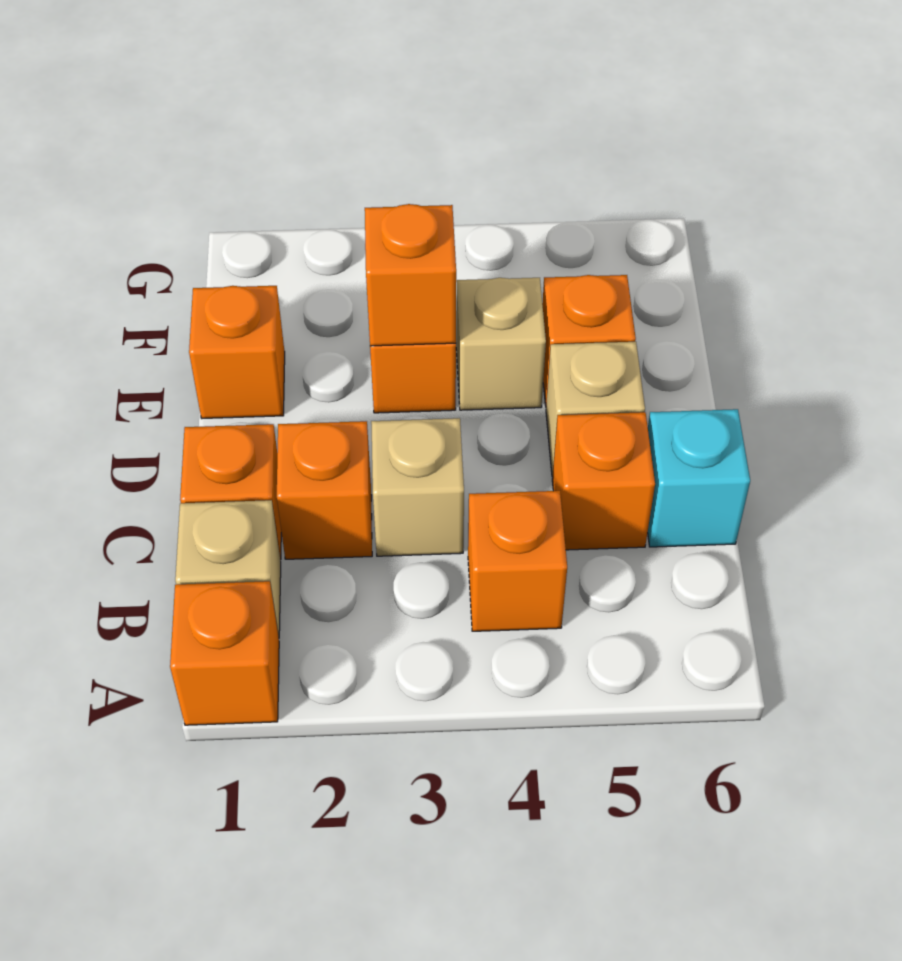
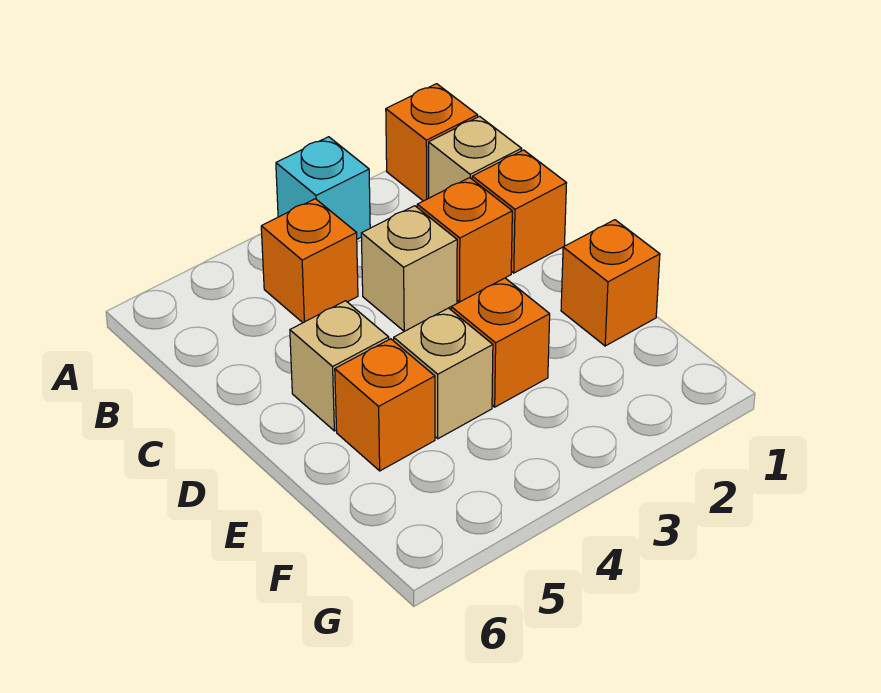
orange brick C5 level 1 -> none
cyan brick C6 level 1 -> cyan brick A3 level 1
orange brick E3 level 2 -> none

